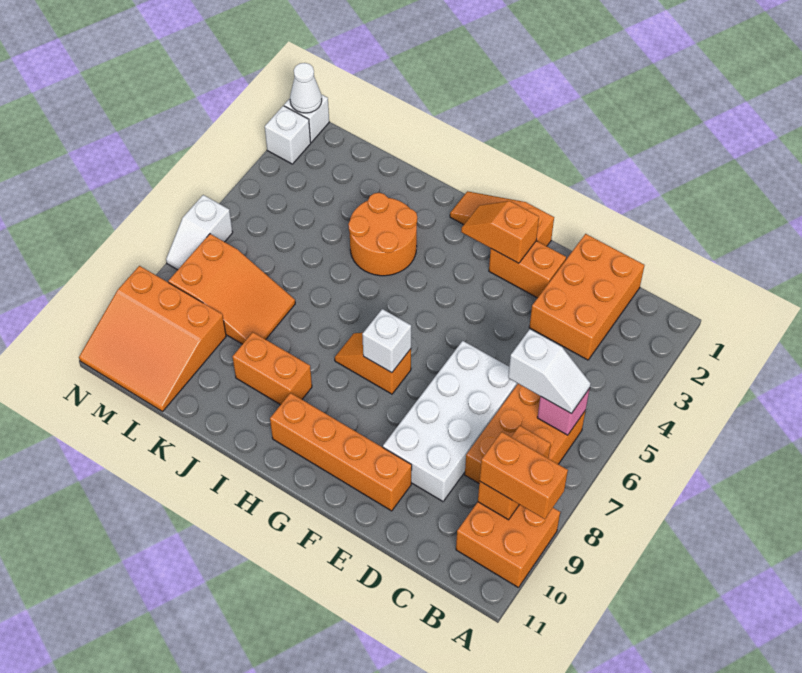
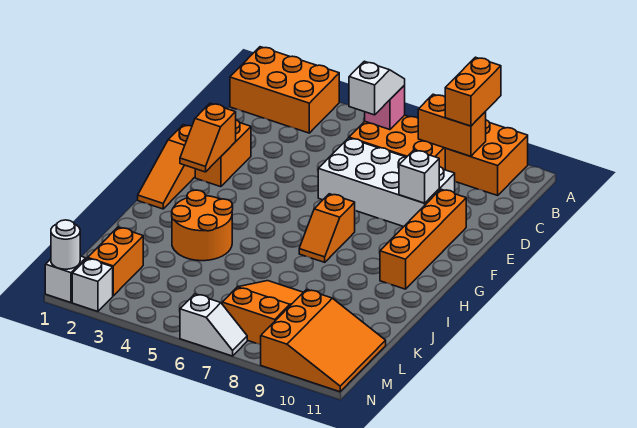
orange brick C1:D3 level 1 -> orange brick A1:B3 level 1
white brick G7 level 2 -> white brick E9 level 2
orange brick I9:J9 level 1 -> orange brick L2:M2 level 1
white cone N1 level 2 -> white round brick N1 level 2

